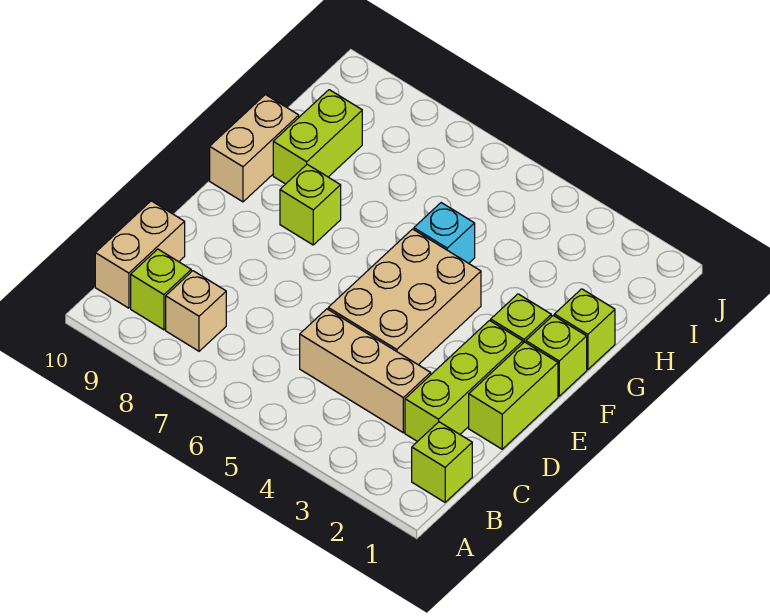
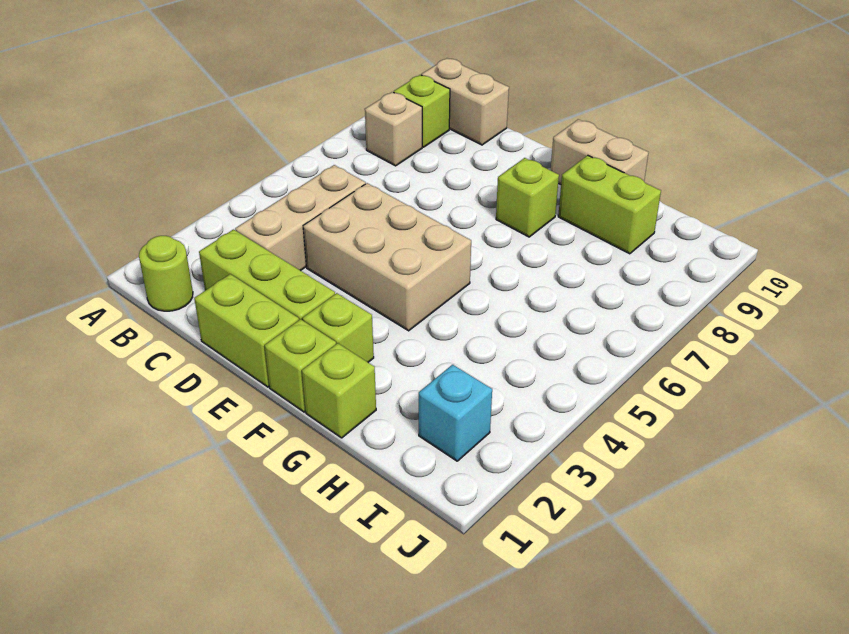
lime brick B1 level 1 -> lime round brick B1 level 1
cyan brick G5 level 1 -> cyan brick I2 level 1

